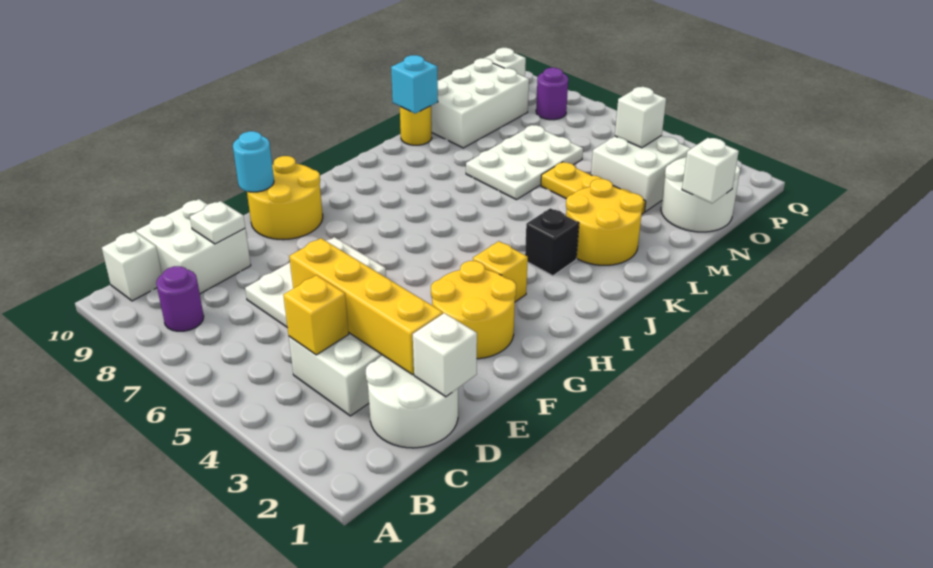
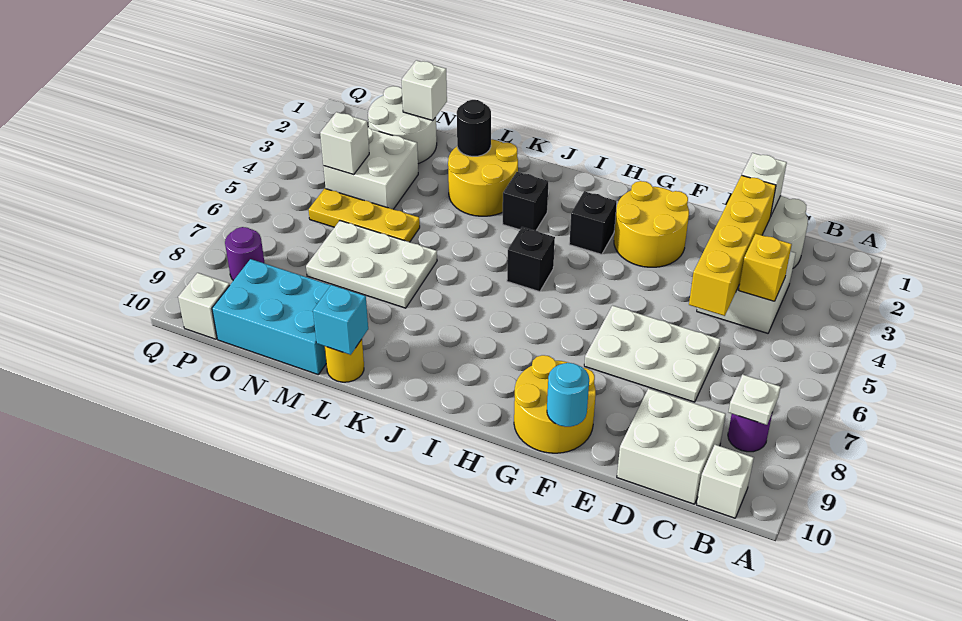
white plate D9 level 2 -> white plate B8 level 2
yellow brick H3 level 1 -> black brick H3 level 1
none -> black brick I5 level 1
none -> black round brick L2 level 2
yellow plate M3:M5 level 1 -> yellow plate M5:O5 level 1
white brick M9:O10 level 1 -> cyan brick M9:O10 level 1

